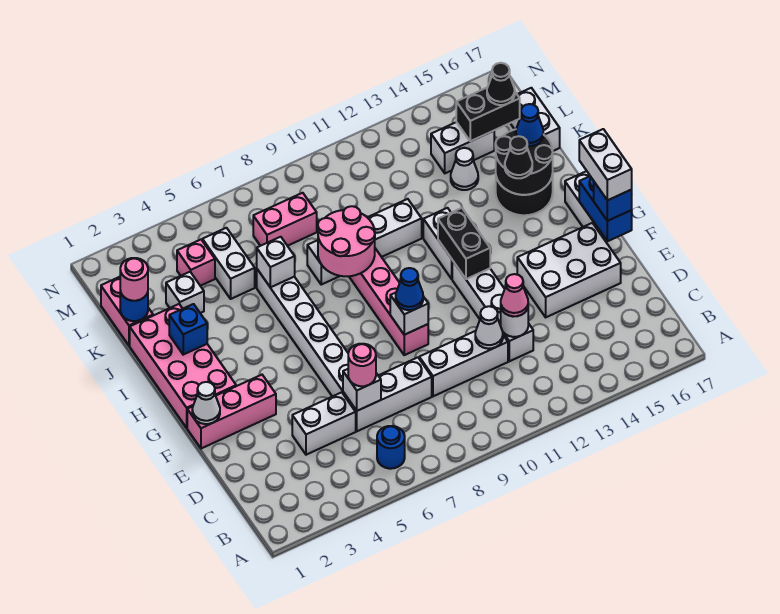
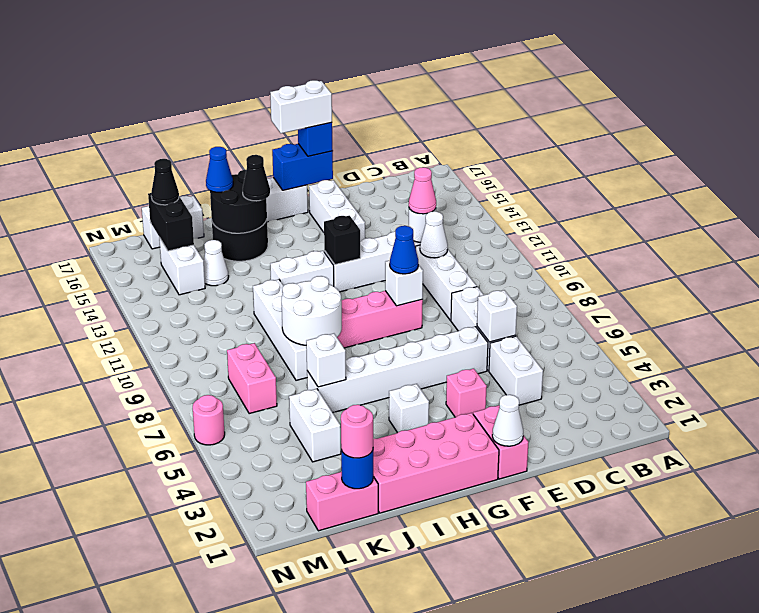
blue round brick B6 level 1 -> none
pink round brick D6 level 3 -> pink round brick N6 level 1
white brick E14:F16 level 1 -> white brick F14:F16 level 1
pink brick F1:F3 level 1 -> pink brick F1:F2 level 1
black brick G12:H12 level 2 -> black brick G12 level 2
blue brick I2 level 2 -> none
pink round brick I8:J9 level 2 -> white round brick I8:J9 level 2
white brick K3 level 1 -> white brick H4 level 1
white brick K5:L5 level 1 -> white brick K4:K5 level 1
pink brick L4 level 1 -> pink brick F4 level 1

